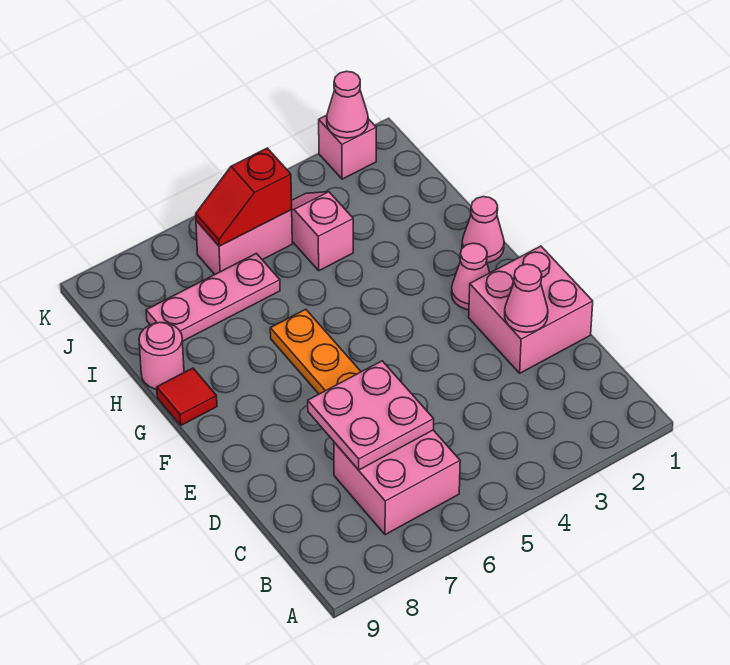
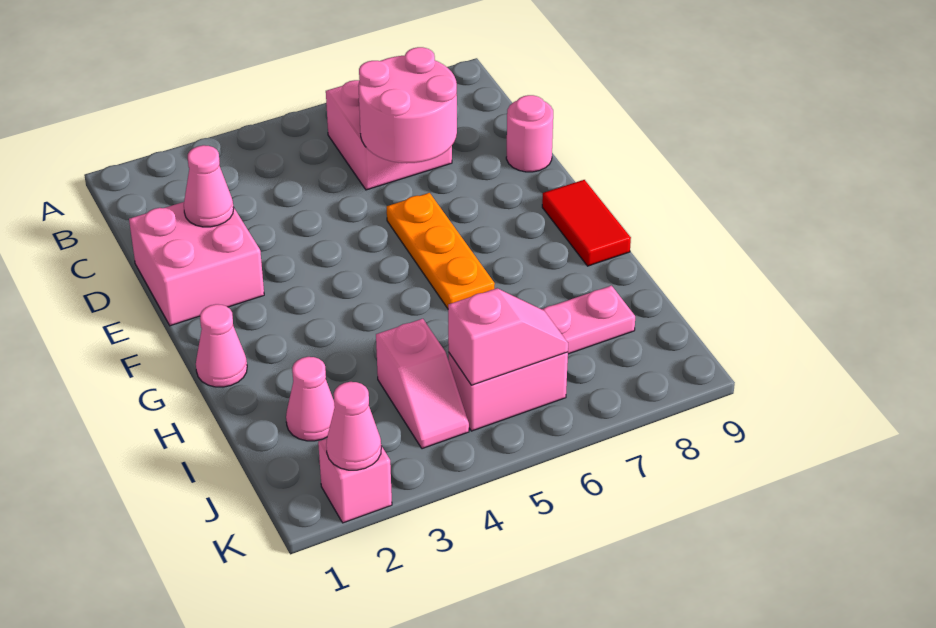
pink plate C6:D7 level 2 -> pink round brick C6:D7 level 2
pink cone F2 level 1 -> pink cone I2 level 1
red tile G9 level 1 -> red tile F9:G9 level 1
pink round brick H9 level 1 -> pink round brick D9 level 1
red slope J5:J6 level 2 top 5 -> pink slope J5:J6 level 2 top 5

